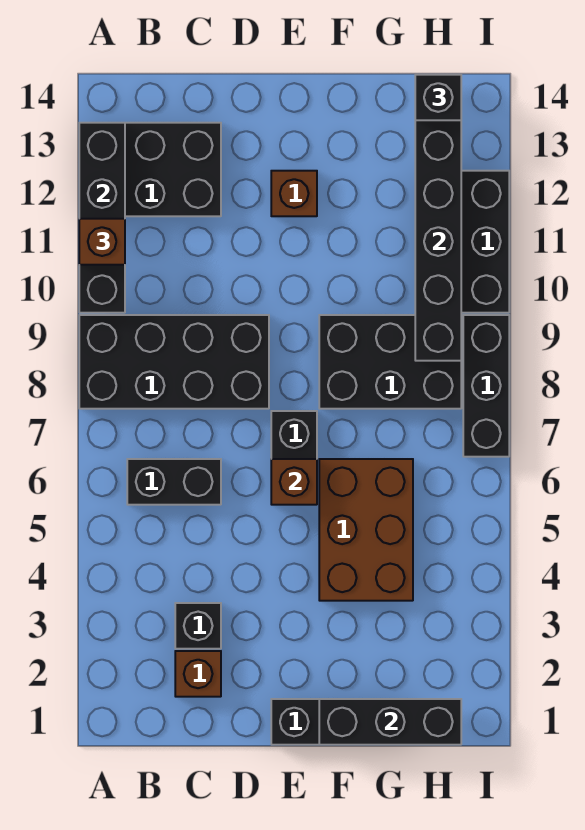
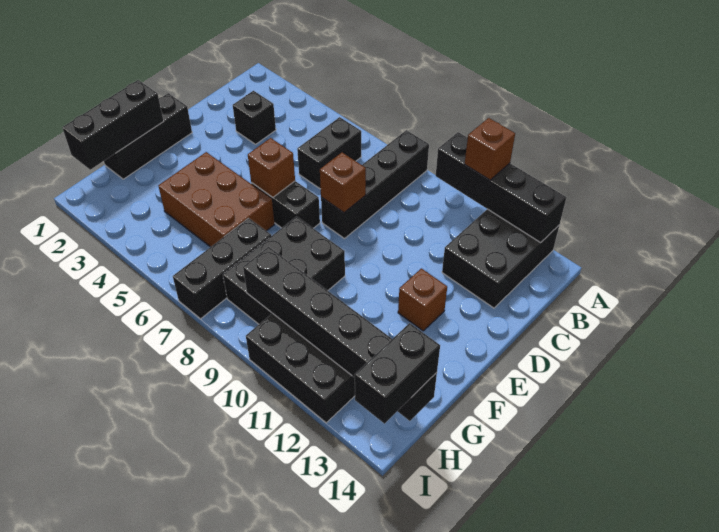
black brick A8:D9 level 1 -> black brick A8:D8 level 1
brown brick C2 level 1 -> brown brick D8 level 2
black brick H14 level 3 -> black brick H14:I14 level 3
black brick I7:I9 level 1 -> black brick G7:I7 level 1

